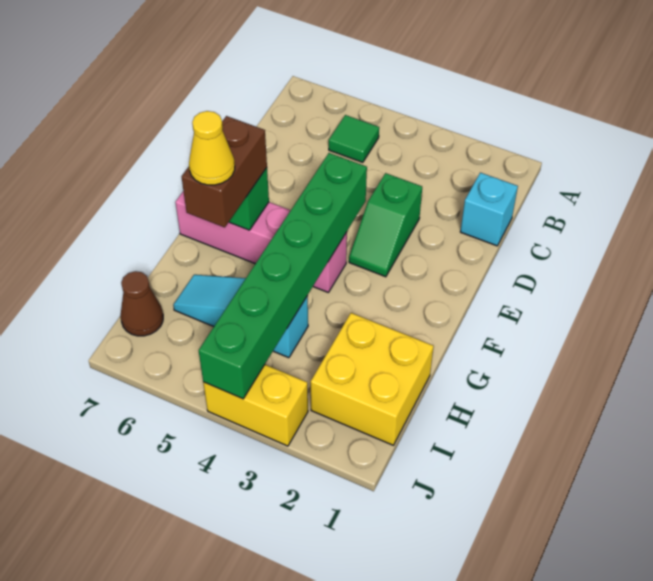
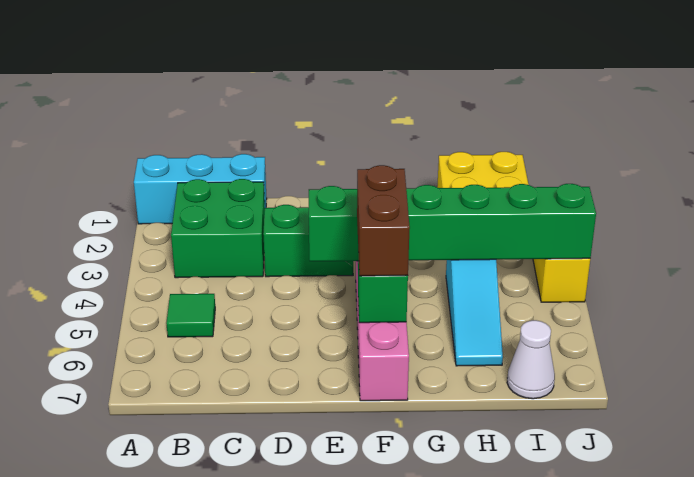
none -> green brick B2:C3 level 1
cyan brick C1 level 1 -> cyan brick A1:C1 level 1
brown brick F6:G6 level 3 -> brown brick F5:F6 level 3
yellow cone G6 level 4 -> none
brown cone I7 level 1 -> white cone I7 level 1

